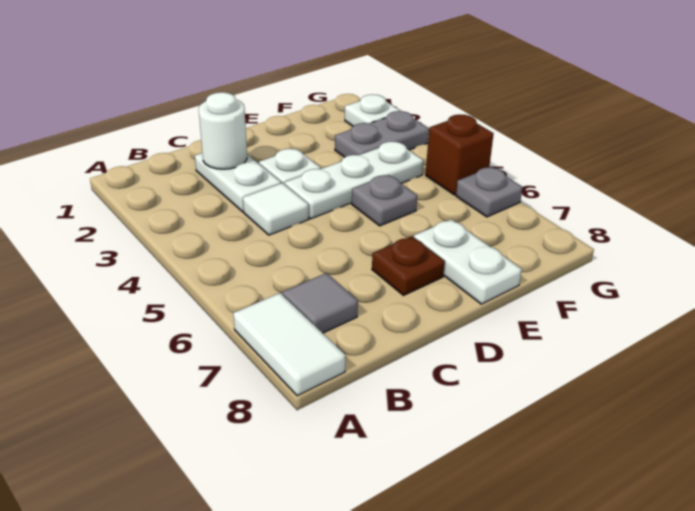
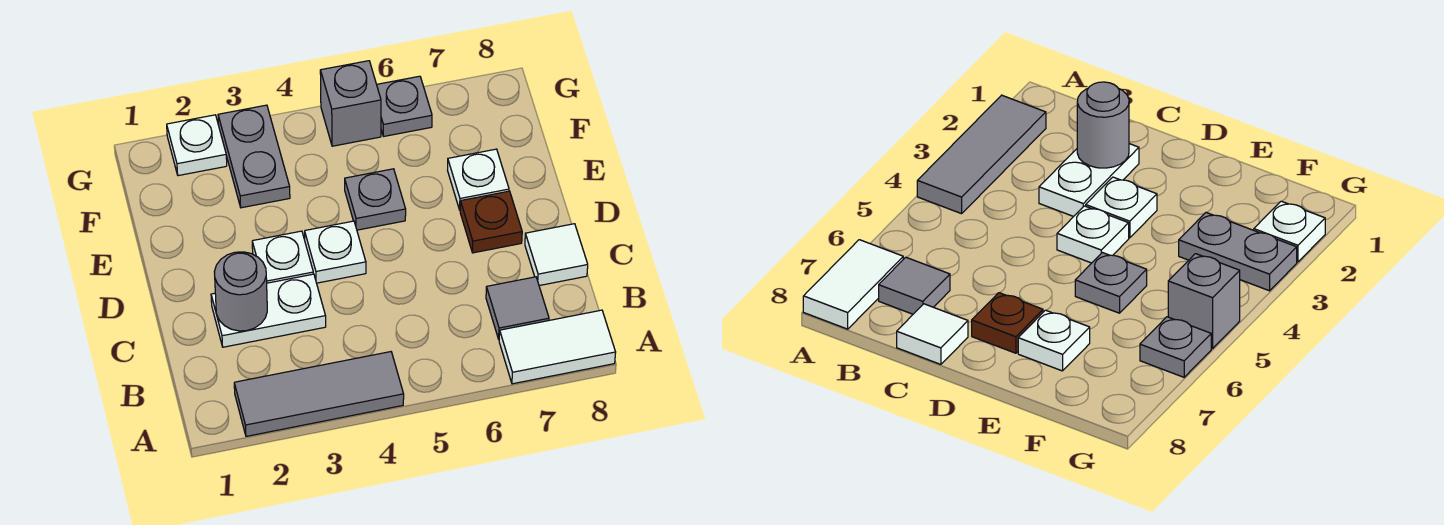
none -> grey tile A2:A4 level 1
white round brick C2 level 2 -> grey round brick C2 level 2
white tile C4 level 1 -> white tile C8 level 1
white plate D4:F4 level 1 -> white plate D4 level 1
white plate E7:E8 level 1 -> white plate E7 level 1
brown brick G5 level 1 -> grey brick G5 level 1

